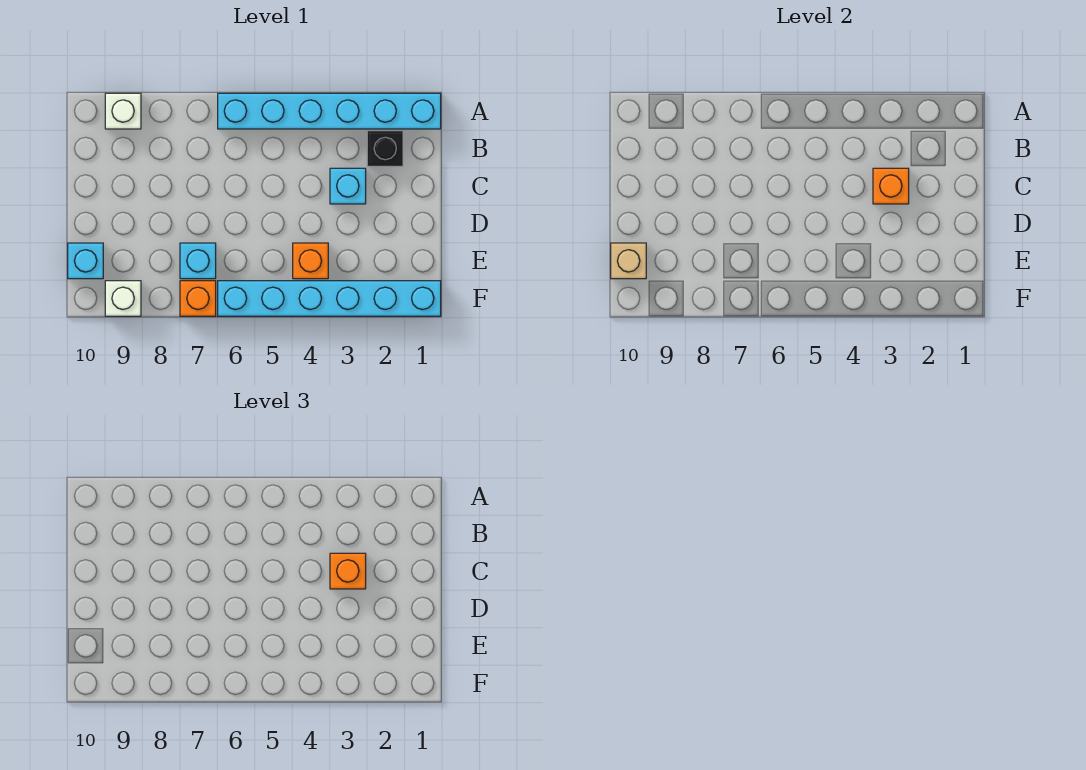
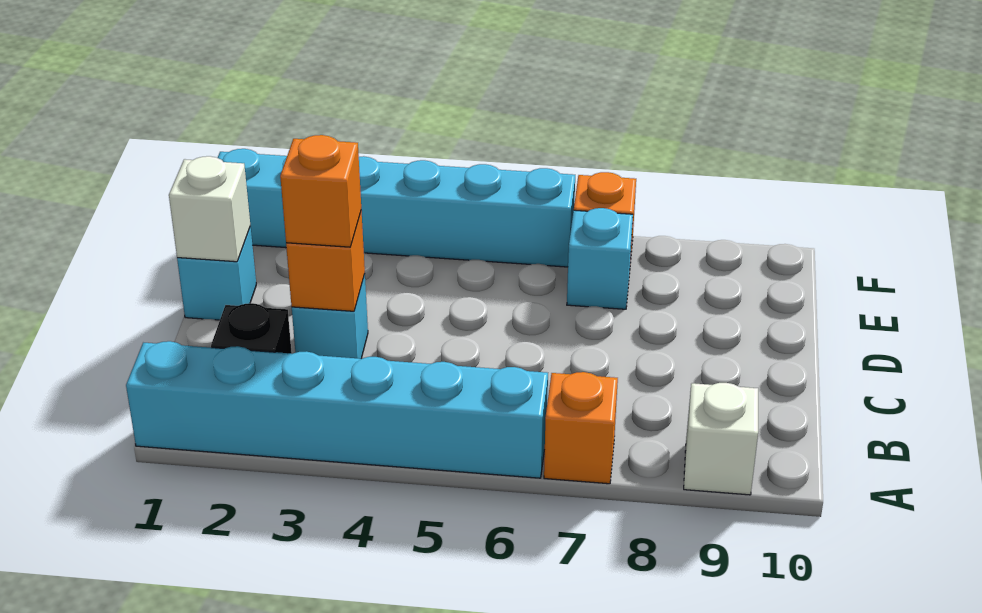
orange brick E4 level 1 -> orange brick A7 level 1
cyan brick E10 level 1 -> cyan brick D1 level 1
tan brick E10 level 2 -> none
white brick F9 level 1 -> white brick D1 level 2

